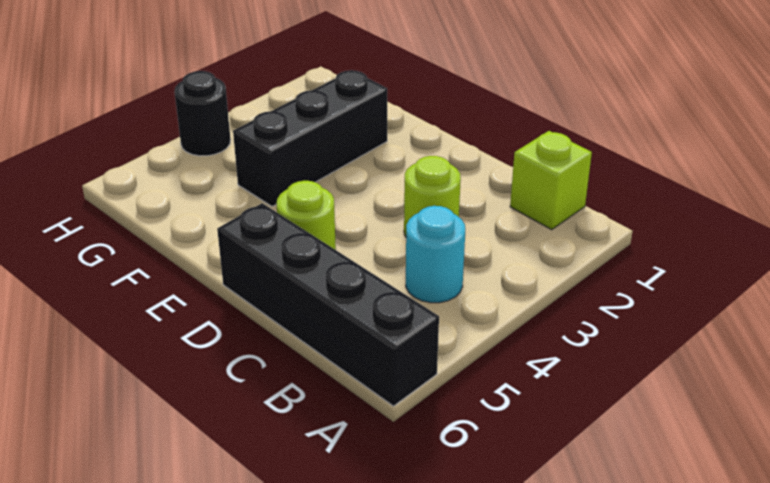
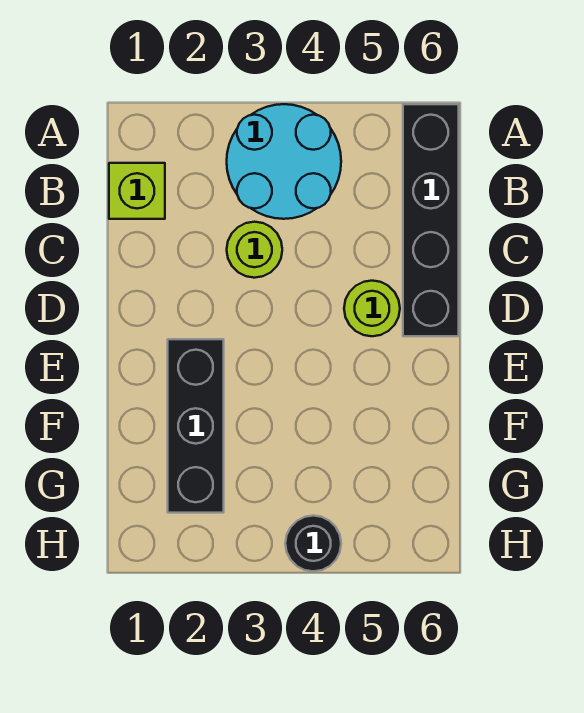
cyan round brick B4 level 1 -> cyan round brick A3:B4 level 1
black brick F2:F4 level 1 -> black brick E2:G2 level 1

